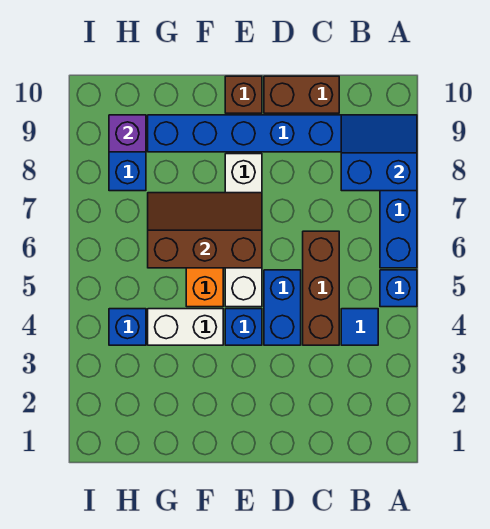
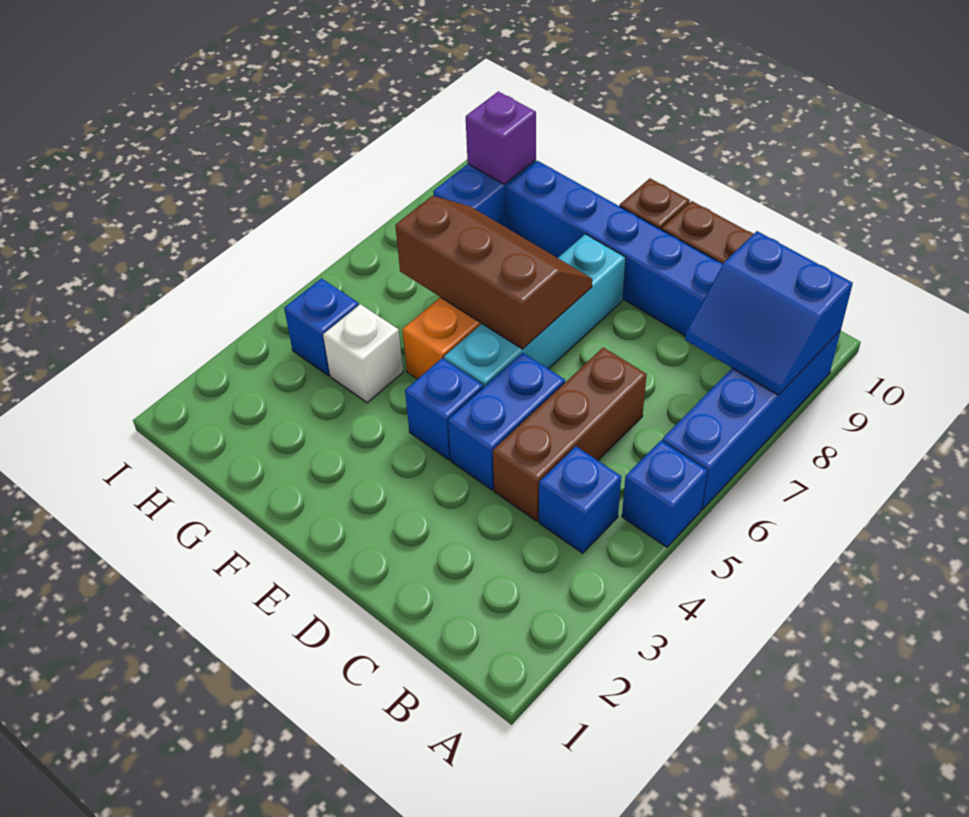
blue slope A8:B9 level 2 top 8 -> blue slope A8:B9 level 2 top 9
blue tile B4 level 1 -> blue brick B4 level 1
white brick E5:E8 level 1 -> cyan brick E5:E8 level 1
white brick F4:G4 level 1 -> white brick G4 level 1

